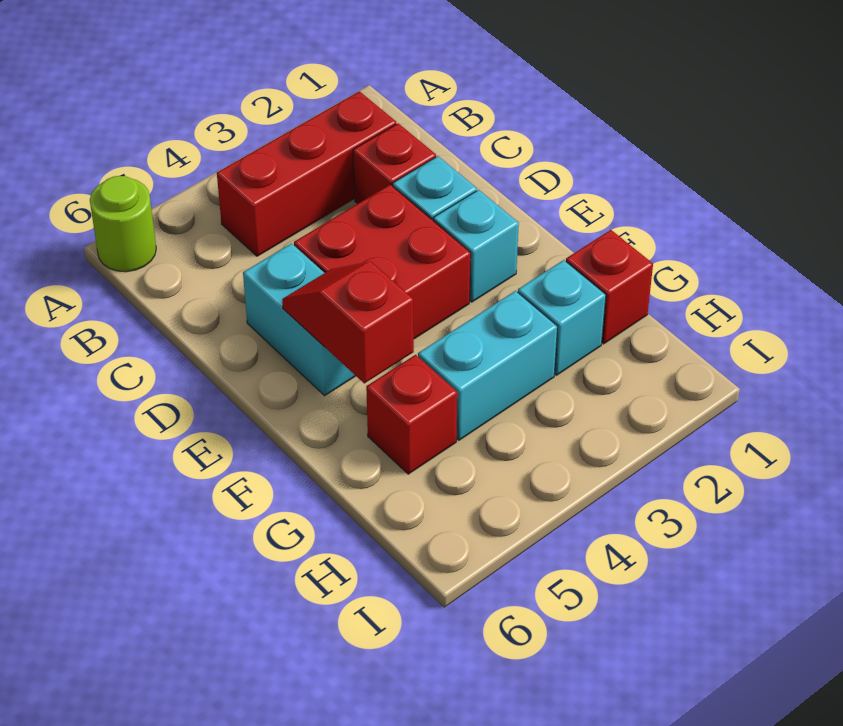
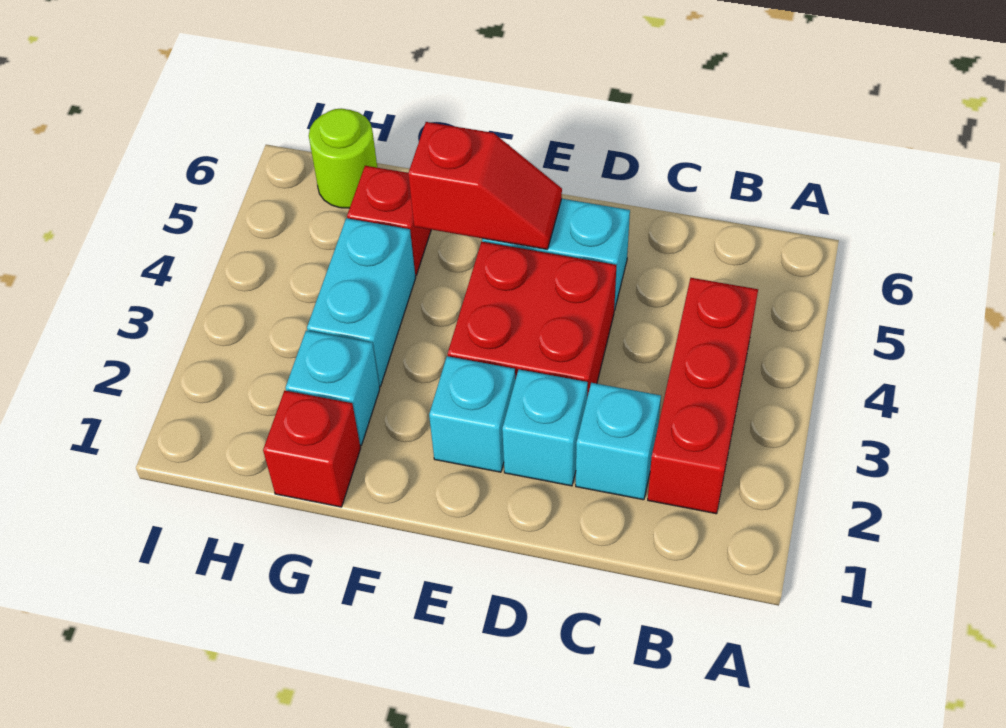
lime round brick A6 level 1 -> lime round brick H6 level 1
red brick C2 level 1 -> cyan brick C2 level 1

